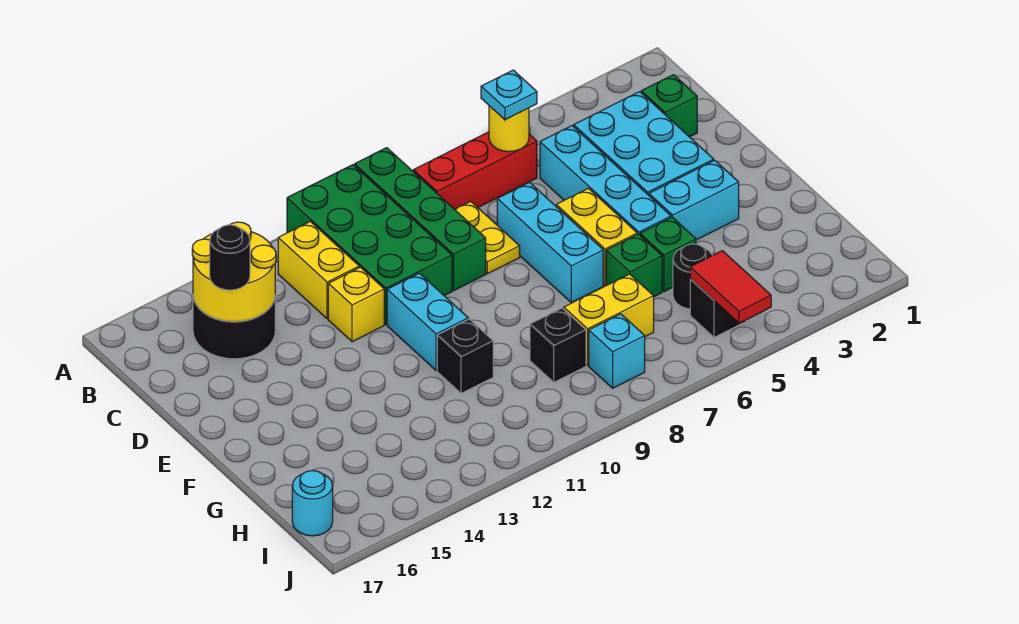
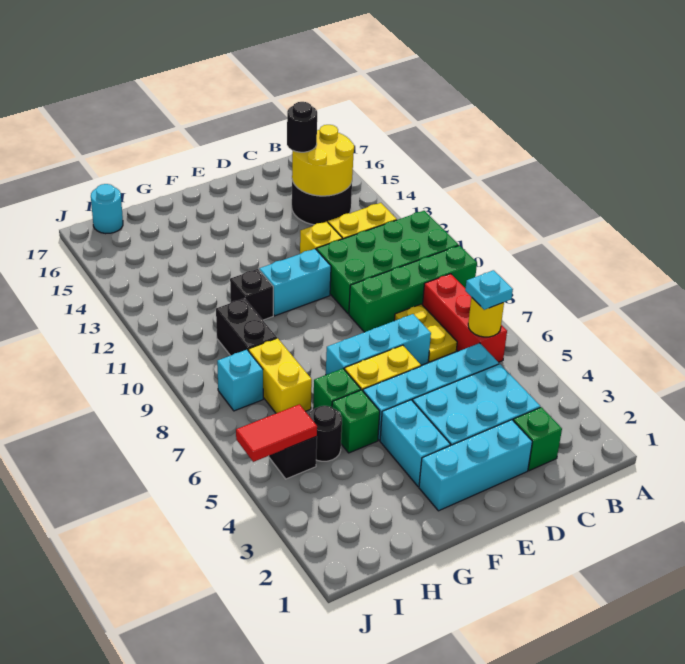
yellow plate C8:D8 level 1 -> yellow plate C7:C8 level 1
none -> cyan brick D2:F2 level 1
black brick H9 level 1 -> black brick H9:H10 level 1

